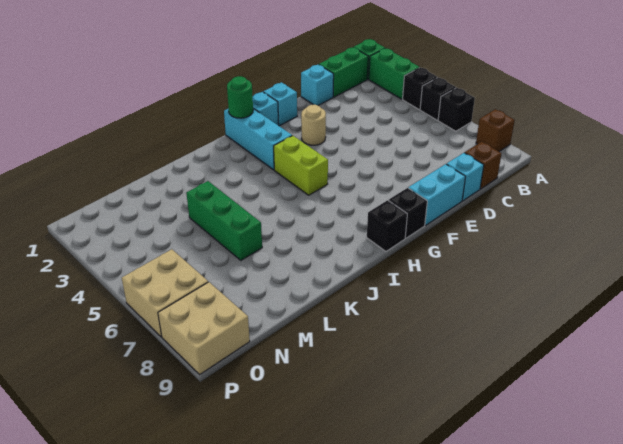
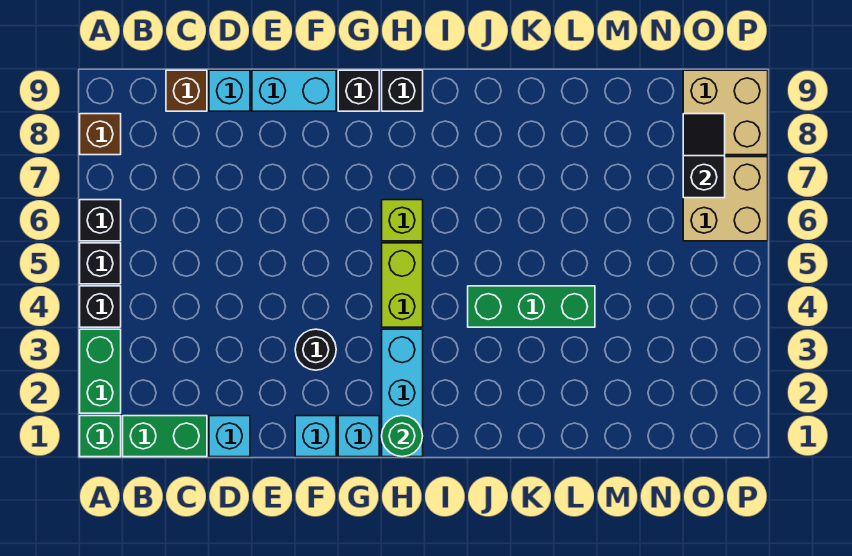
tan round brick F3 level 1 -> black round brick F3 level 1
none -> lime brick H6 level 1
green brick L4:L6 level 1 -> green brick J4:L4 level 1
none -> black slope O7:O8 level 2 top 7

